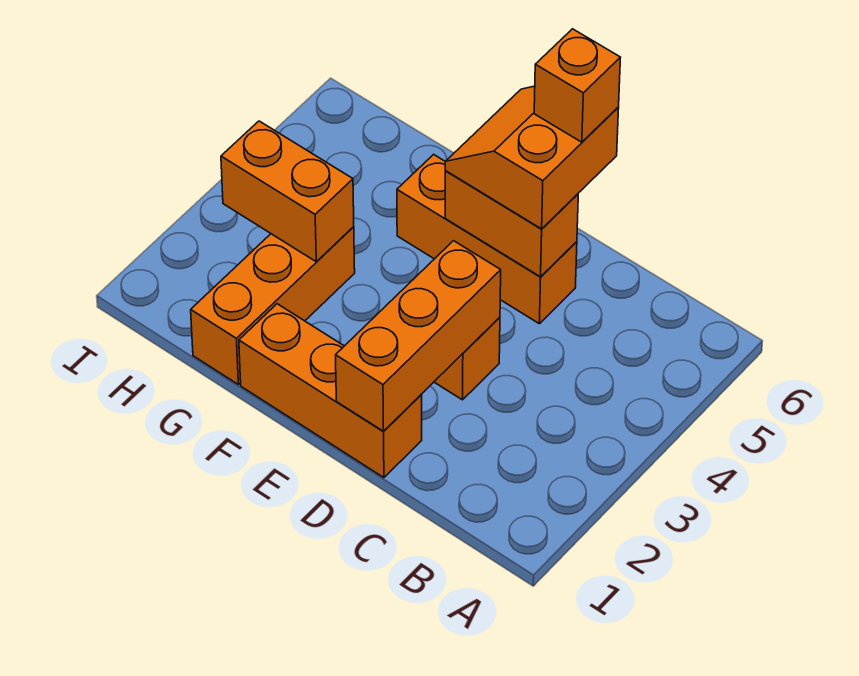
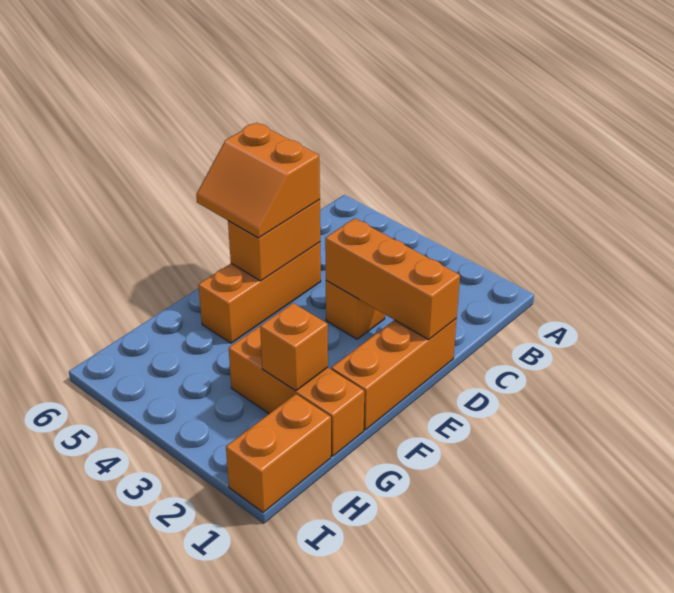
orange brick D6 level 4 -> orange brick G2 level 2
orange brick G3:H3 level 2 -> orange brick H1:I1 level 1

